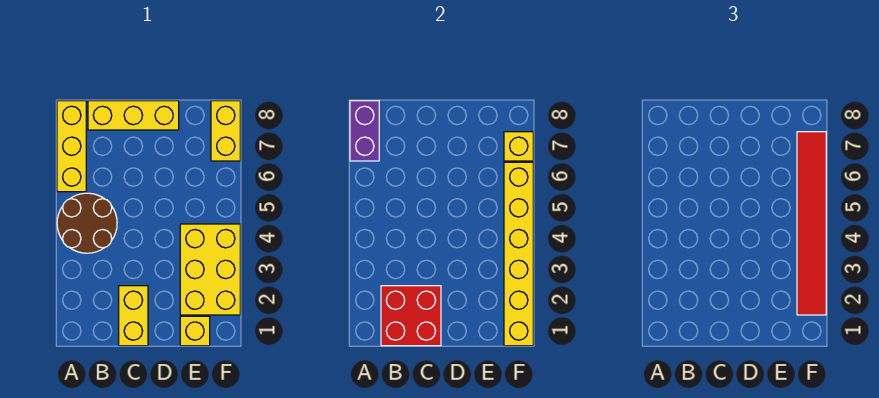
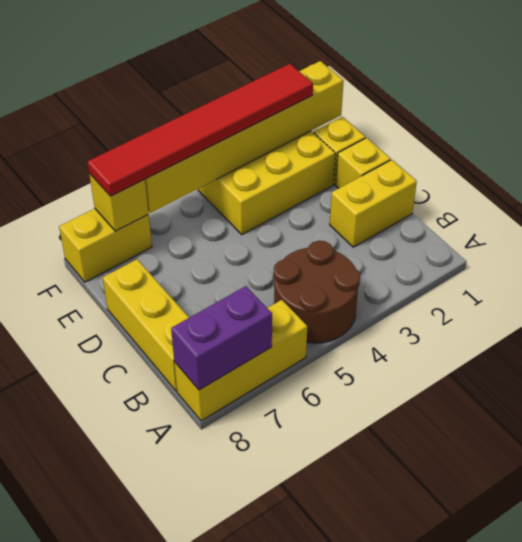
red brick B1:C2 level 2 -> none
none -> yellow brick D1 level 1

